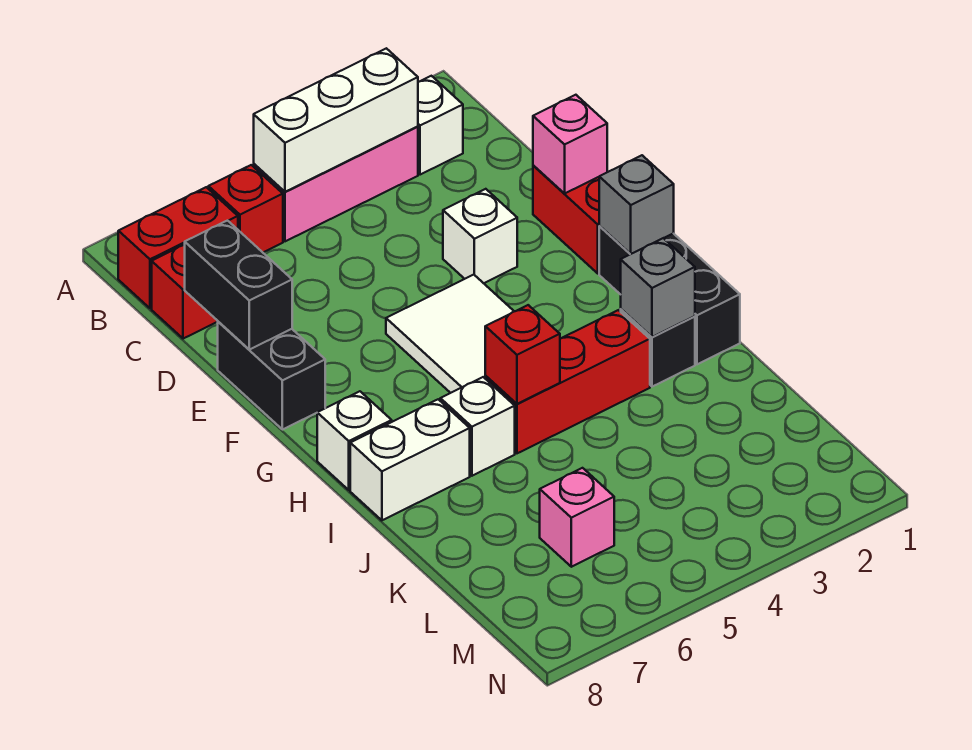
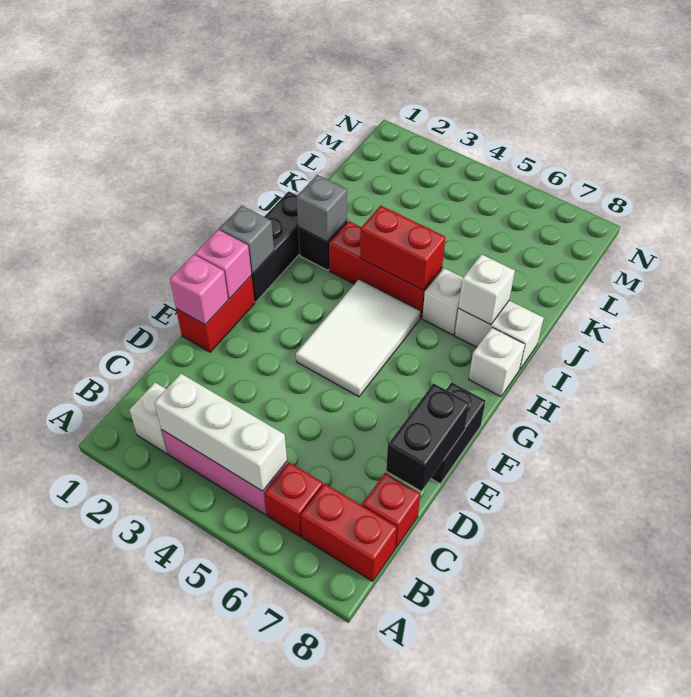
white brick E3 level 1 -> white brick I7 level 2
red brick I5 level 2 -> red brick I4:I5 level 2
pink brick L6 level 1 -> pink brick F1 level 2

